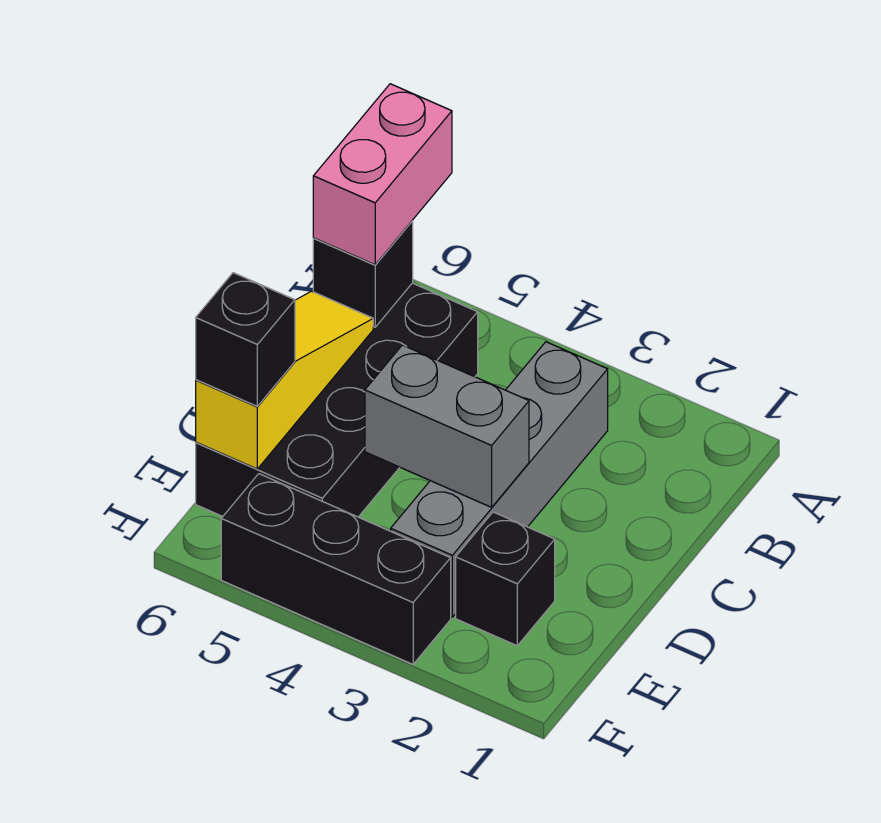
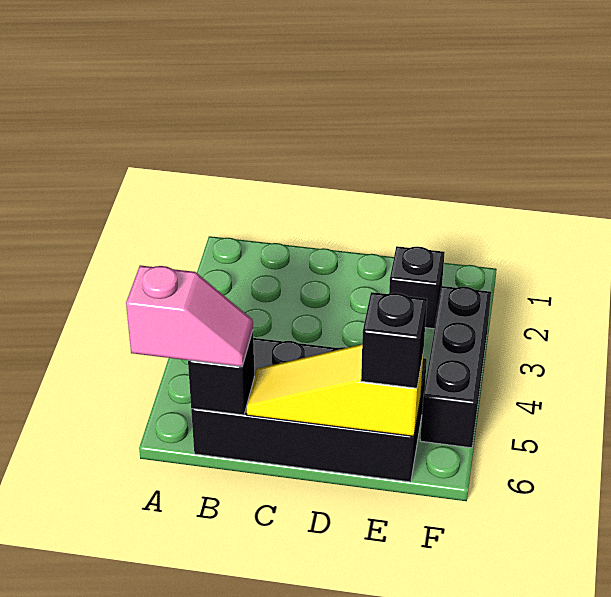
pink brick A6:B6 level 3 -> pink slope A6:B6 level 3 top A
grey brick B3:E3 level 1 -> none
grey brick D3:D4 level 2 -> none

